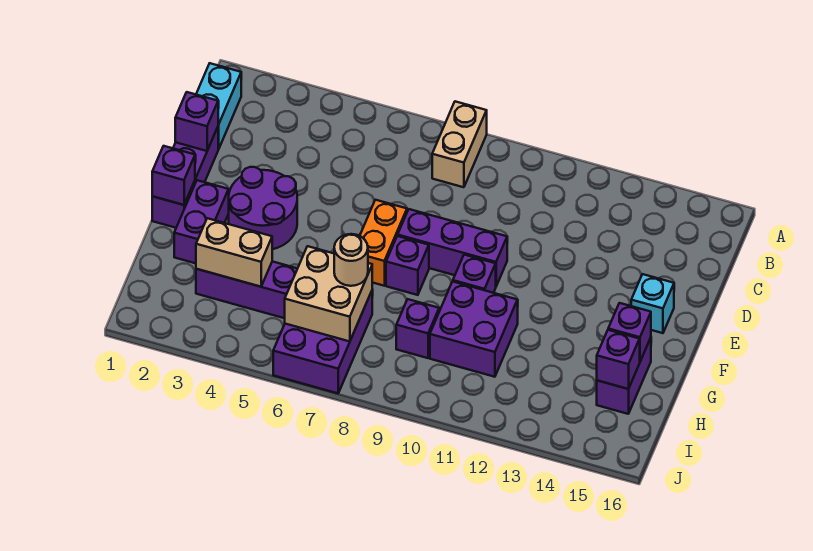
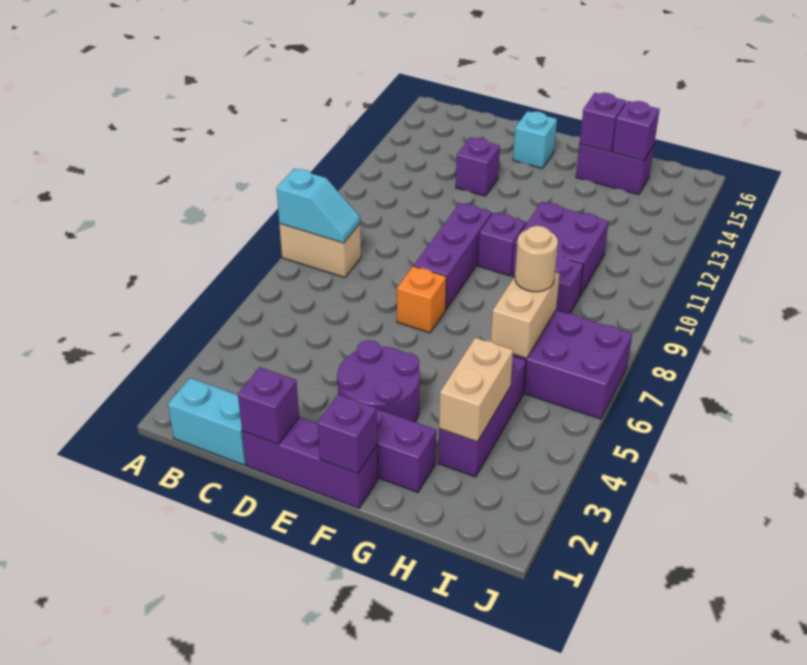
none -> cyan slope A8:B8 level 2 top A
orange brick E7:F7 level 1 -> orange brick E7 level 1
purple brick F8 level 1 -> purple brick D13 level 1
tan brick H6:I7 level 2 -> tan brick H6:H7 level 2

